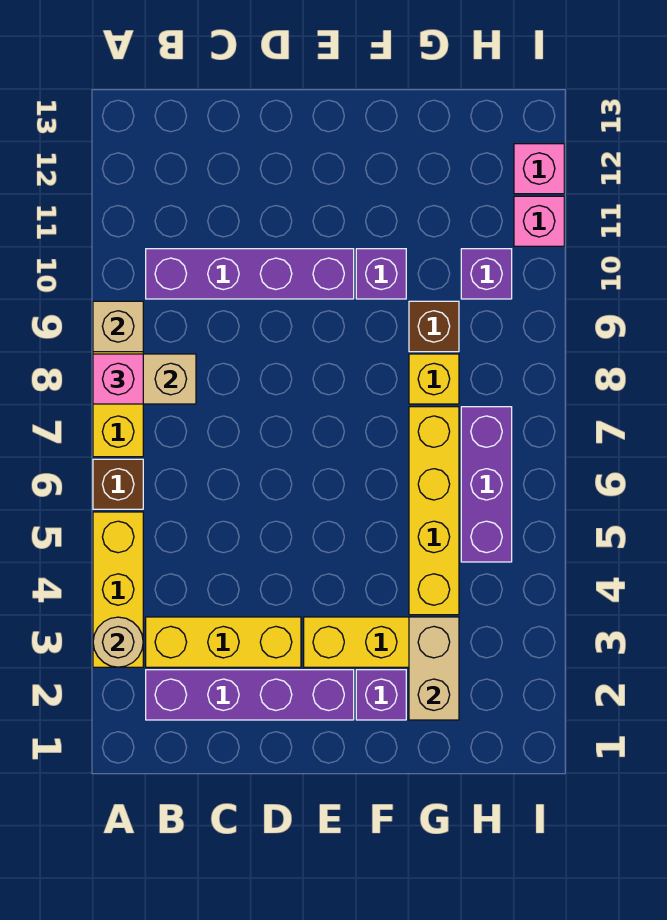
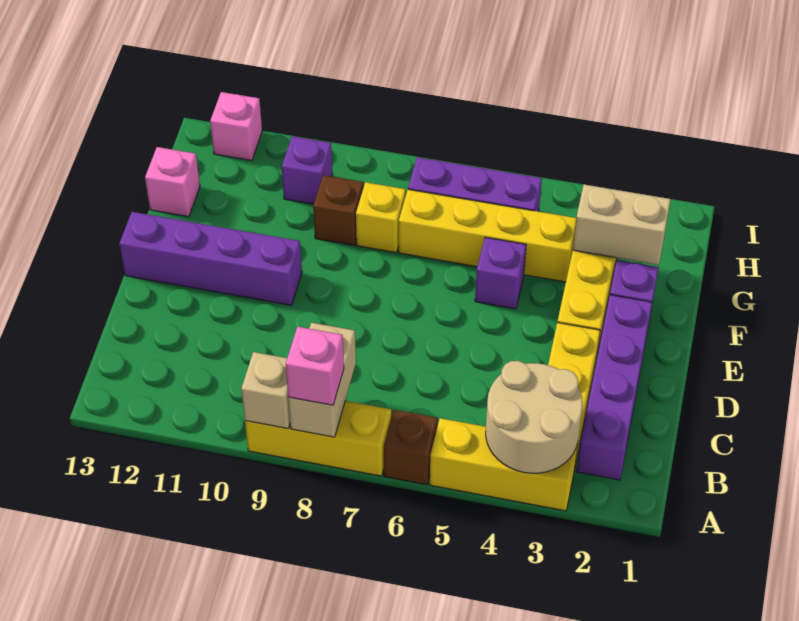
tan round brick A3 level 2 -> tan round brick A3:B4 level 2
purple brick B10:E10 level 1 -> purple brick E10:E13 level 1
purple brick F10 level 1 -> purple brick F5 level 1
pink brick I11 level 1 -> pink brick G13 level 1

